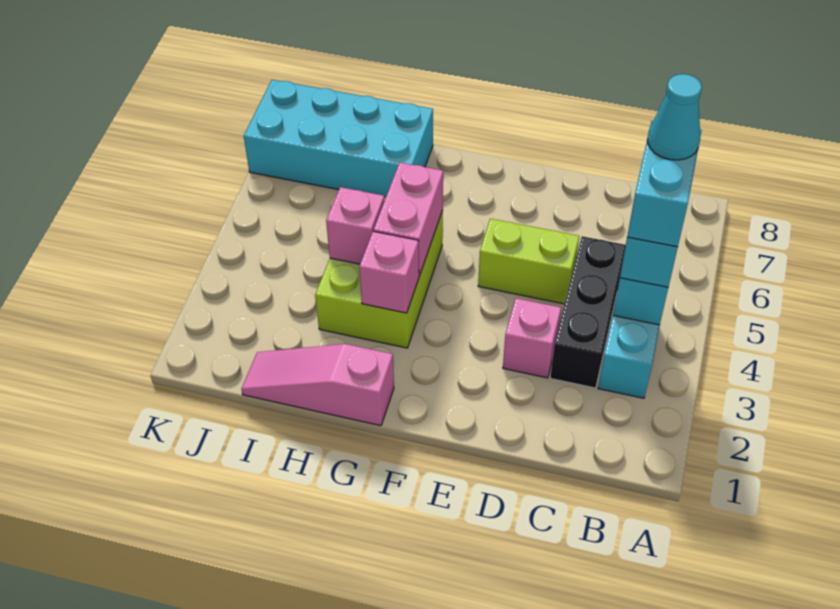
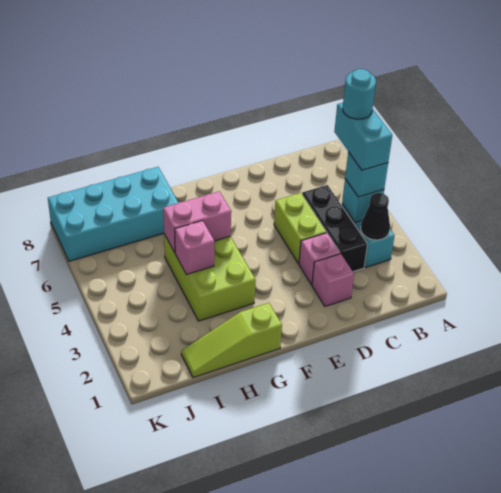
none -> black cone B3 level 2
cyan cone B5 level 5 -> cyan round brick B5 level 5
lime brick D5:E5 level 1 -> lime brick D4:D5 level 1
pink slope G1:I1 level 1 top G -> lime slope G1:I1 level 1 top G
pink brick G3 level 2 -> pink brick D2 level 1
pink brick G4:G5 level 2 -> pink brick G5:H5 level 2

